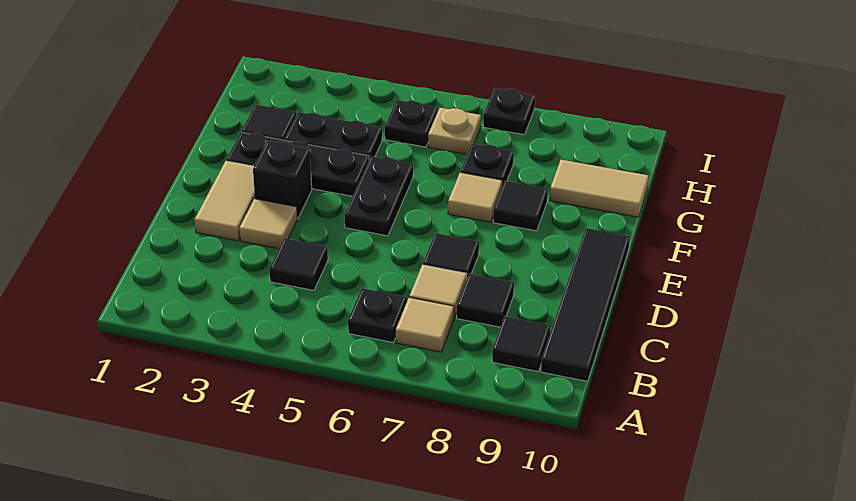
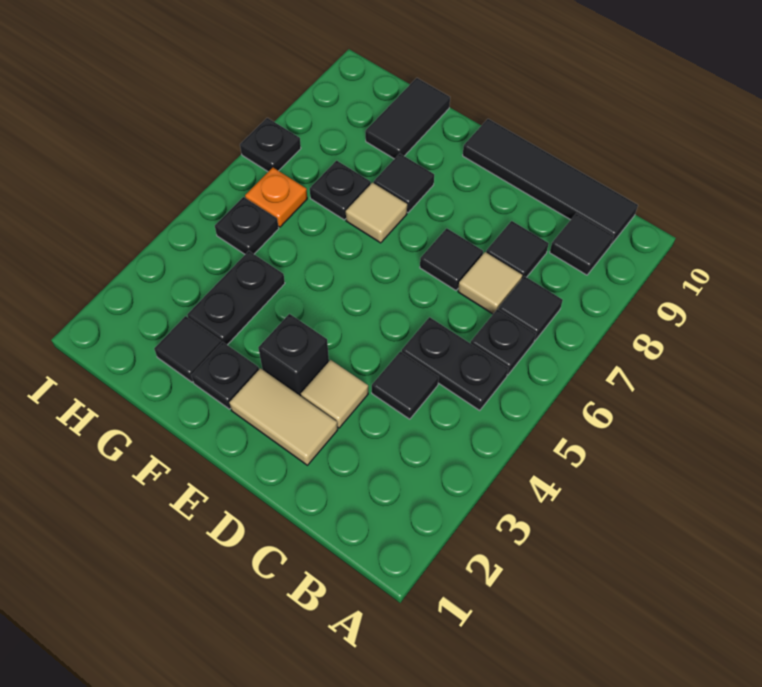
tan tile B7 level 1 -> black tile B7 level 1
black plate E5:F5 level 1 -> black plate B5:C5 level 1
black plate F2:F4 level 1 -> black plate F2 level 1
tan tile G9:G10 level 1 -> black tile G9:G10 level 1
tan plate H6 level 1 -> orange plate H6 level 1

